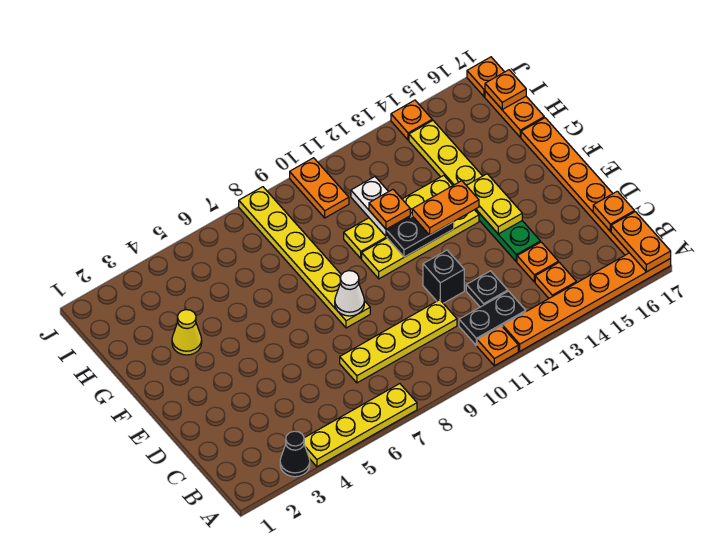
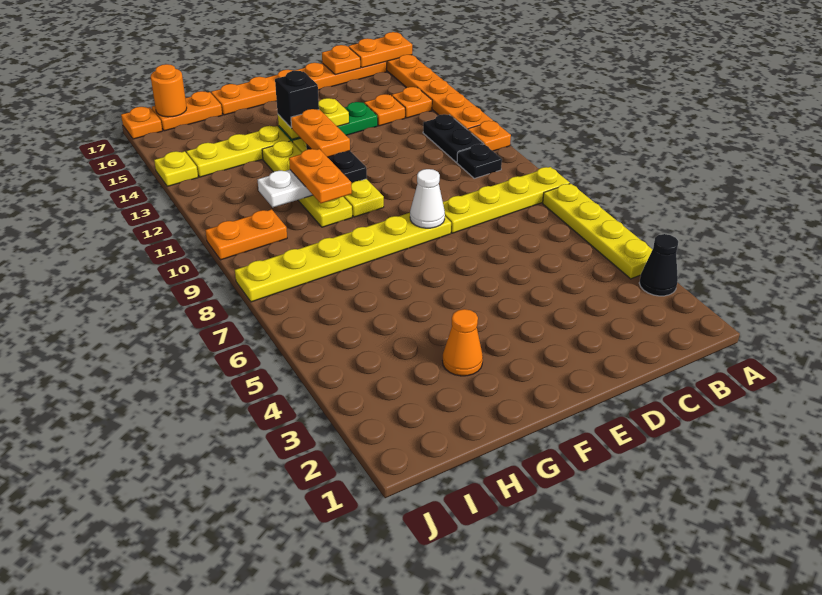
yellow plate C7:C10 level 1 -> yellow plate A8:D8 level 1
black plate C12 level 1 -> black plate B10 level 1
black brick D11 level 1 -> black brick F14 level 3
yellow cone G3 level 1 -> orange cone G3 level 1
orange plate G11 level 3 -> orange plate G10:G11 level 3
orange plate I17 level 2 -> orange round brick I17 level 2
orange plate J14 level 1 -> yellow plate J14 level 1

